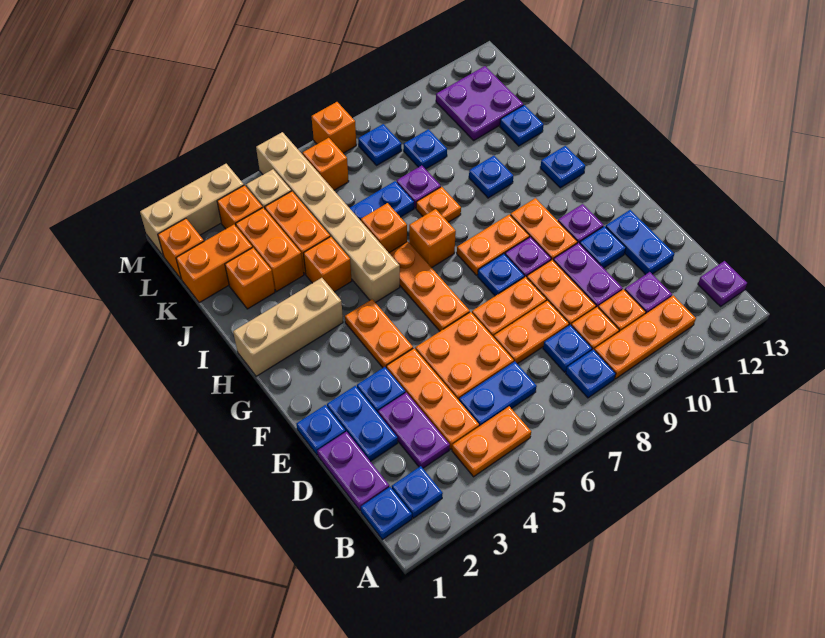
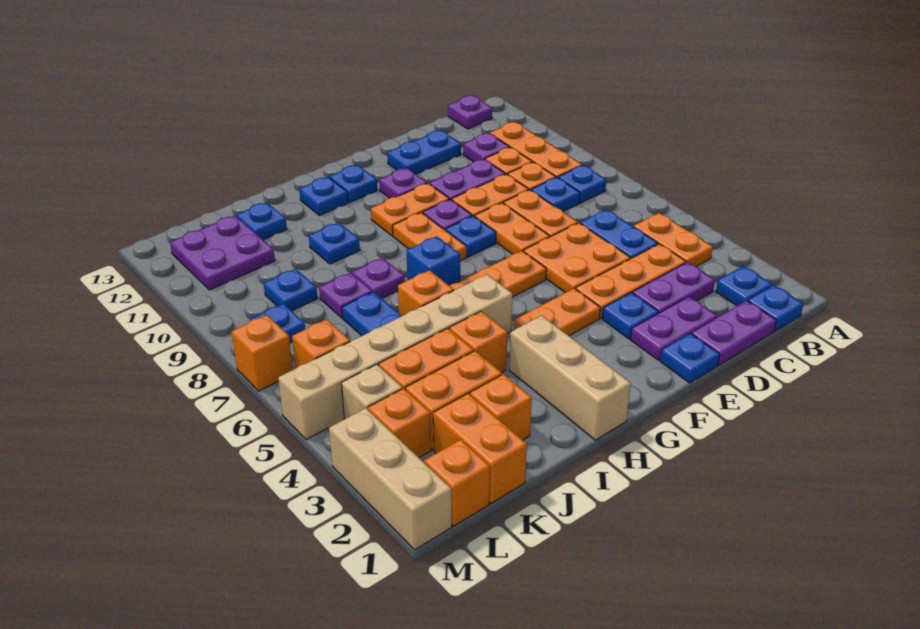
blue plate D2:E2 level 1 -> purple plate D2:E2 level 1
blue plate E11 level 1 -> blue plate G12 level 1
orange brick H7 level 1 -> blue brick H7 level 1
orange plate I8 level 1 -> purple plate I8 level 1

